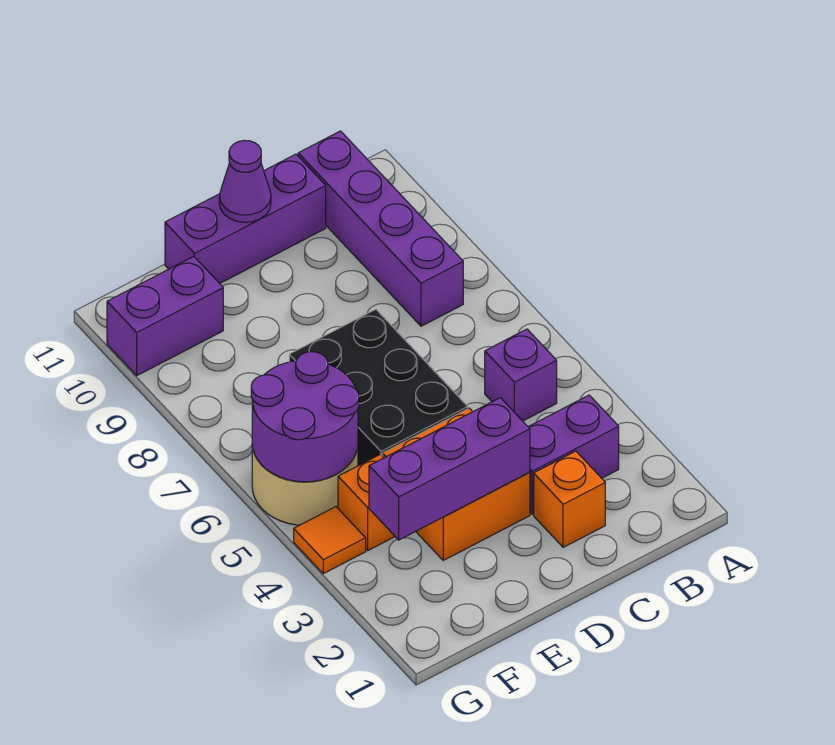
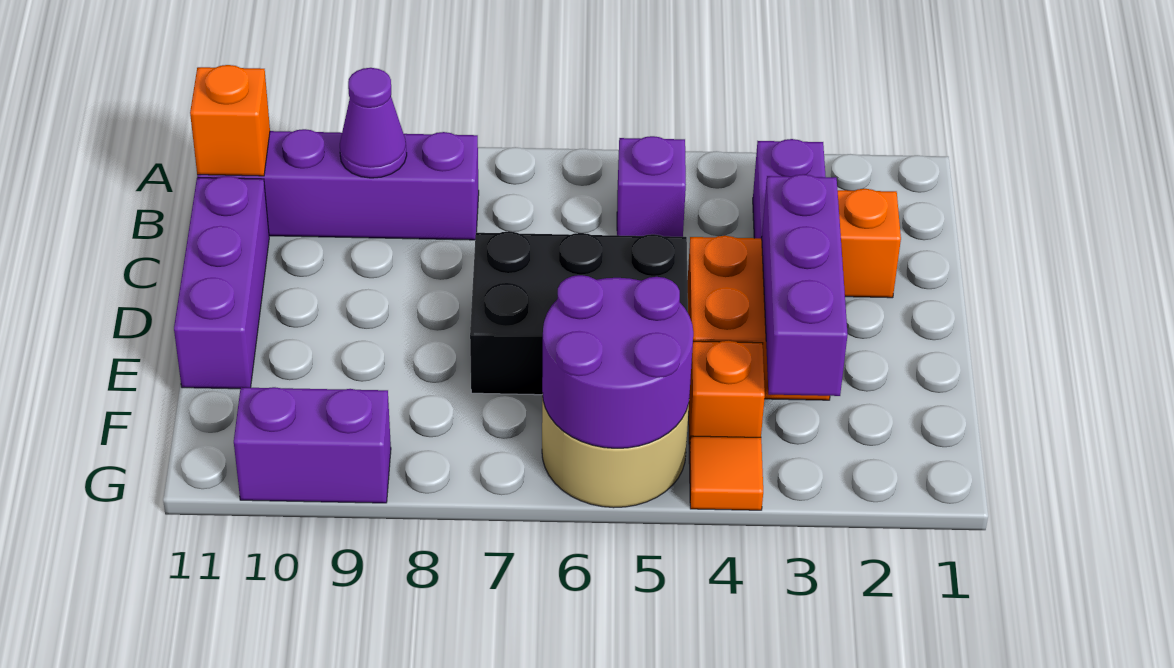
none -> orange brick B11 level 2
purple cone D11 level 2 -> purple cone B9 level 2
purple brick F10:G10 level 1 -> purple brick G9:G10 level 1

